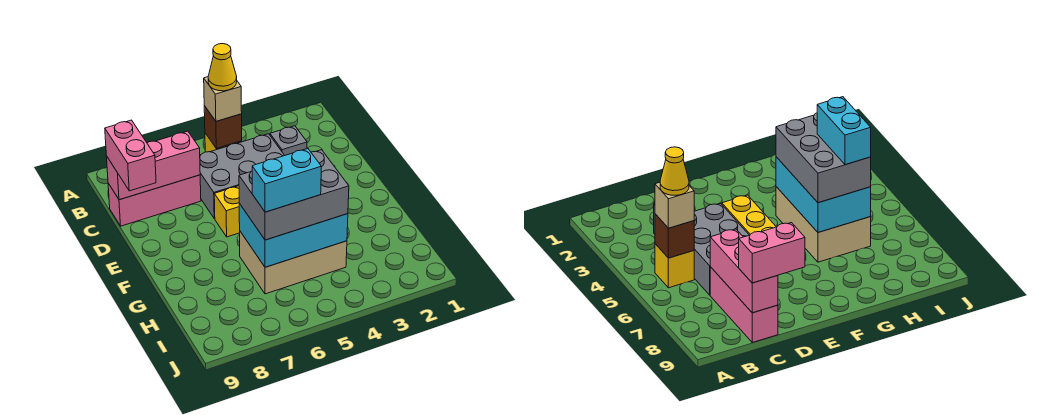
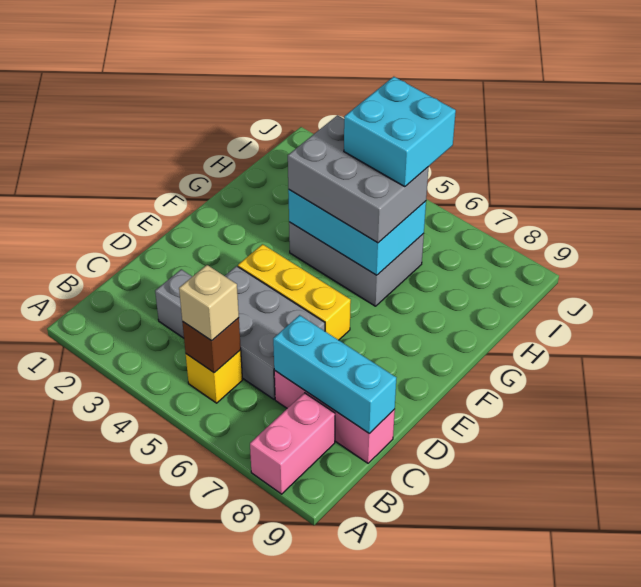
yellow cone B5 level 4 -> none
pink brick C7:C9 level 2 -> cyan brick C7:C9 level 2
pink brick C9:D9 level 3 -> pink brick A8:B8 level 1
tan brick G4:H6 level 1 -> grey brick G4:H6 level 1
cyan brick H5:H6 level 4 -> cyan brick H5:I6 level 4

